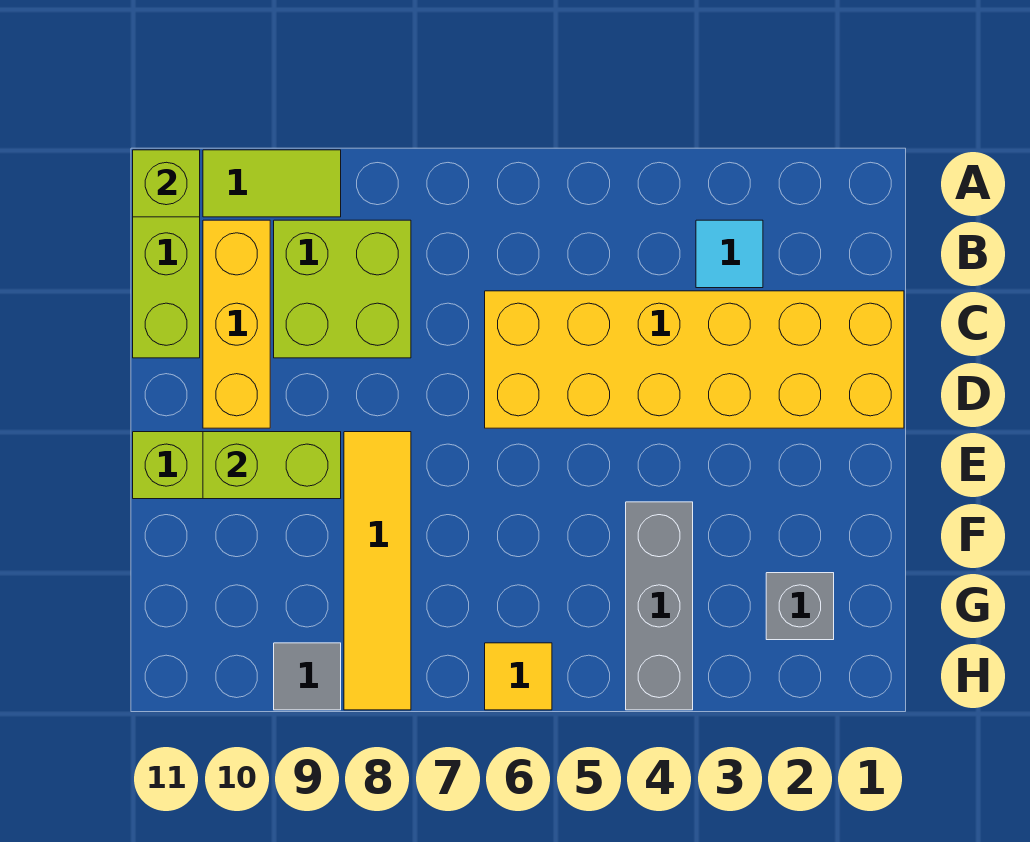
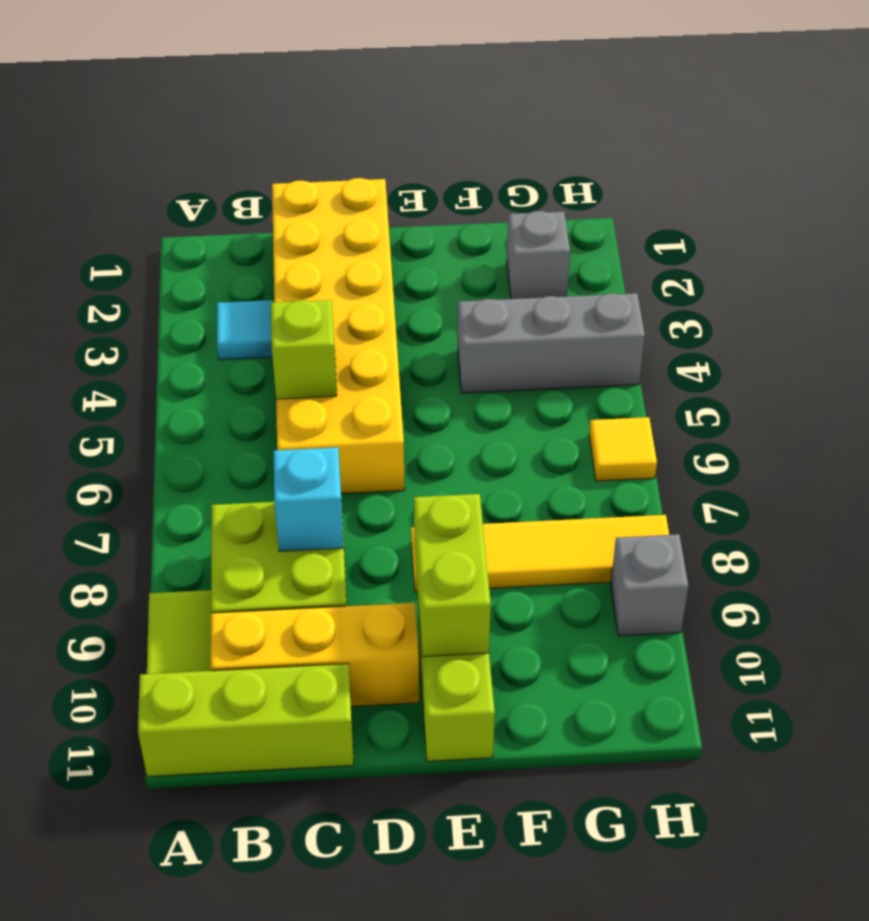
lime brick A11 level 2 -> lime brick C5 level 2
none -> cyan brick C8 level 2
grey tile H9 level 1 -> grey brick H9 level 1

